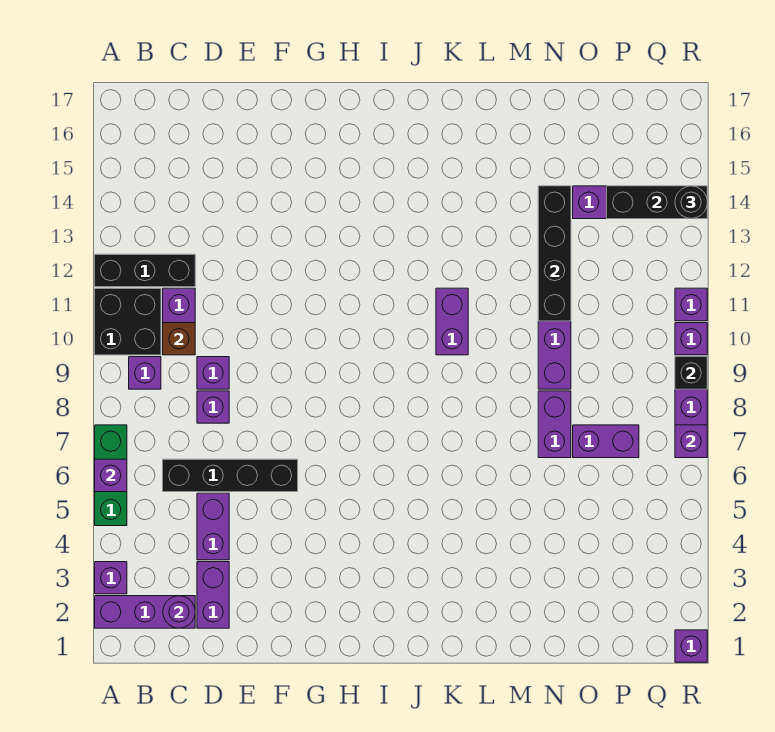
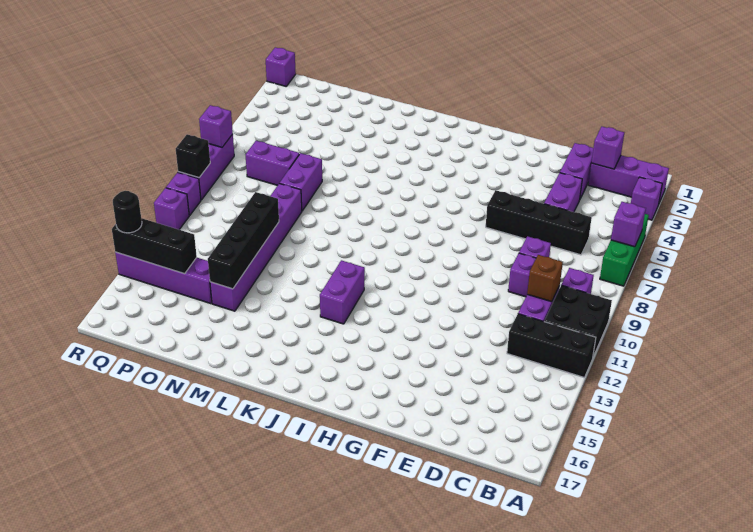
purple round brick C2 level 2 -> purple brick C2 level 2
purple brick K10:K11 level 1 -> purple brick J12:J13 level 1

